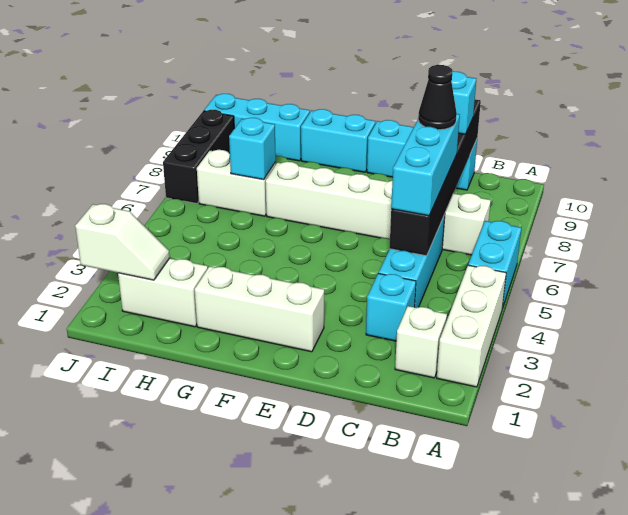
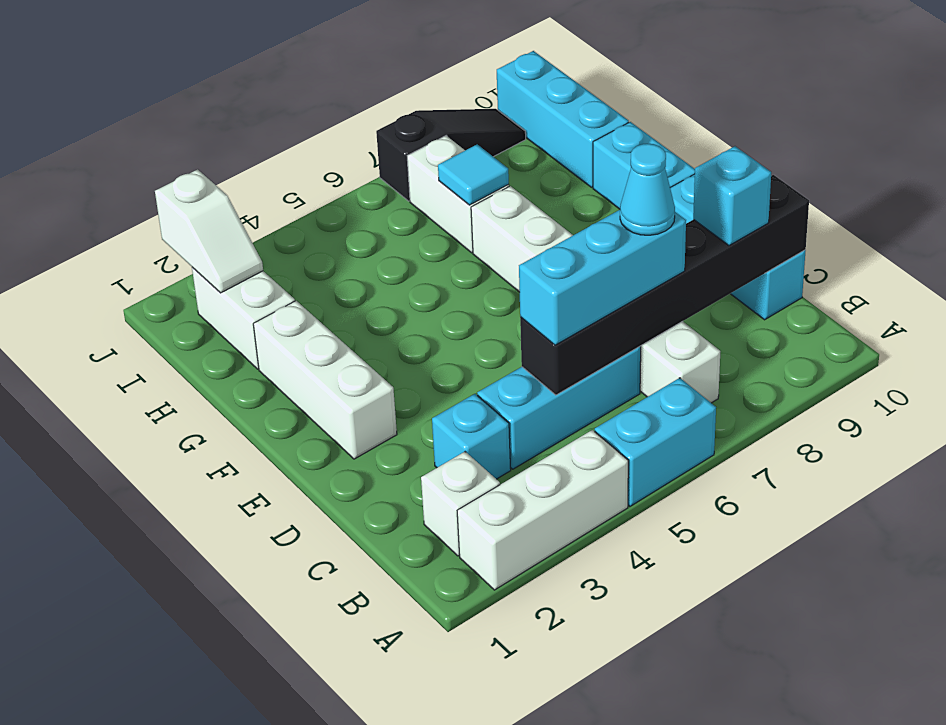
black cone C7 level 4 -> cyan cone C7 level 4
cyan brick H7 level 2 -> cyan tile H7 level 2
black brick J7:J9 level 1 -> black slope J7:J9 level 1 top 7

